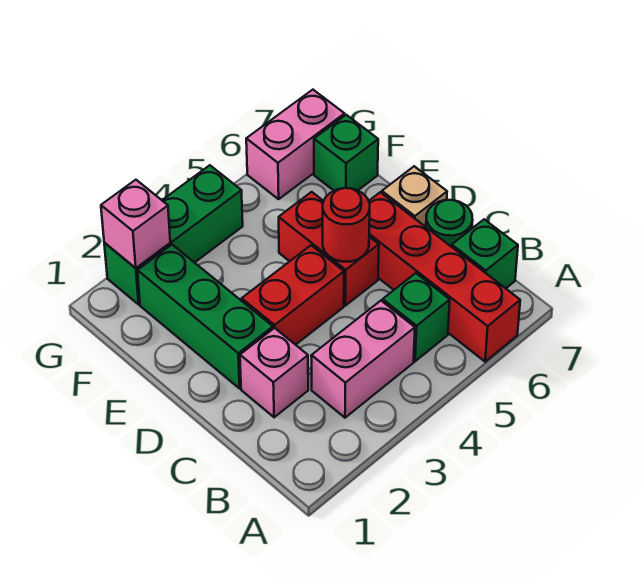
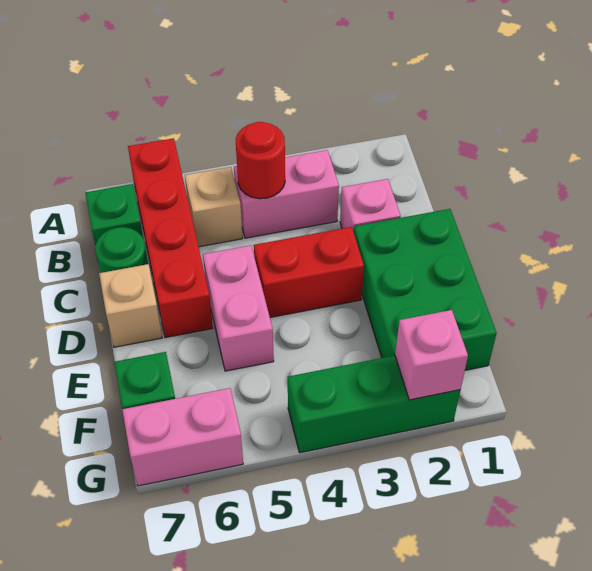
green brick B5 level 1 -> tan brick B5 level 1
green brick D2:F2 level 1 -> green brick D1:F2 level 1
red brick D5:E5 level 1 -> pink brick D5:E5 level 1
red round brick D5 level 2 -> red round brick B4 level 2

